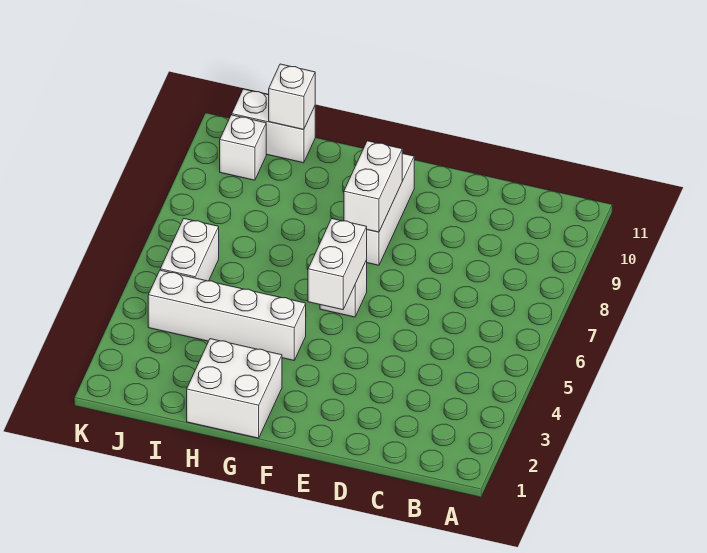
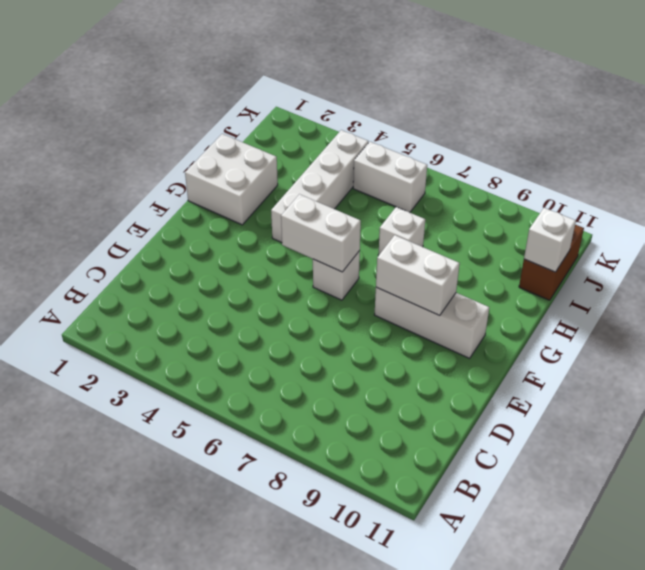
white brick I11:J11 level 1 -> brown brick I11:J11 level 1
white brick J10 level 1 -> white brick H7 level 1

